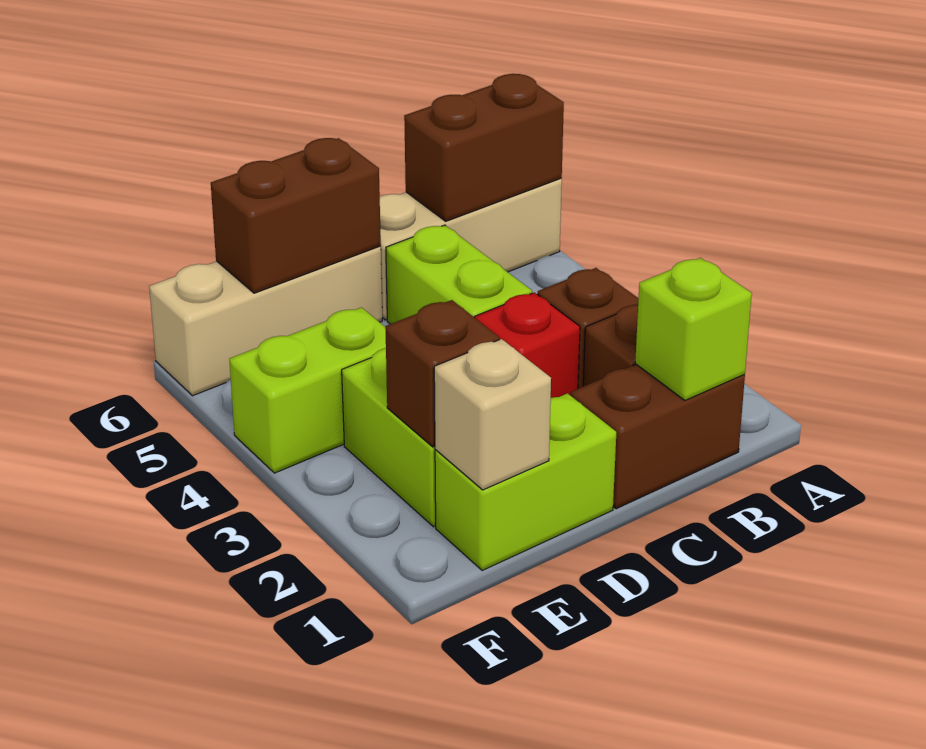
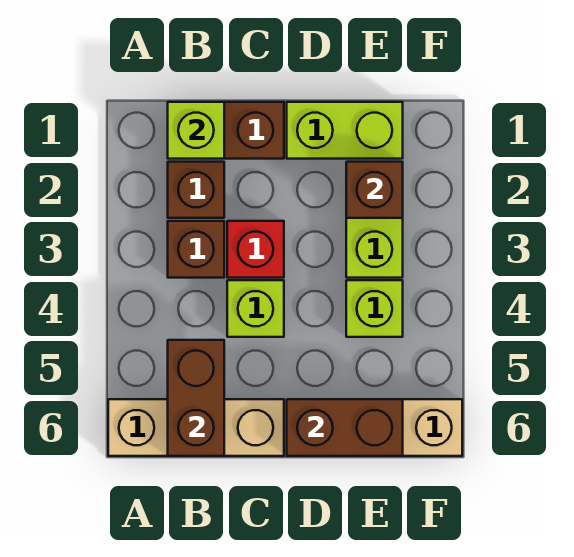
brown brick A6:B6 level 2 -> brown brick B5:B6 level 2
lime brick C4:C5 level 1 -> lime brick C4 level 1
tan brick E1 level 2 -> none
lime brick E4:F4 level 1 -> lime brick E4 level 1

